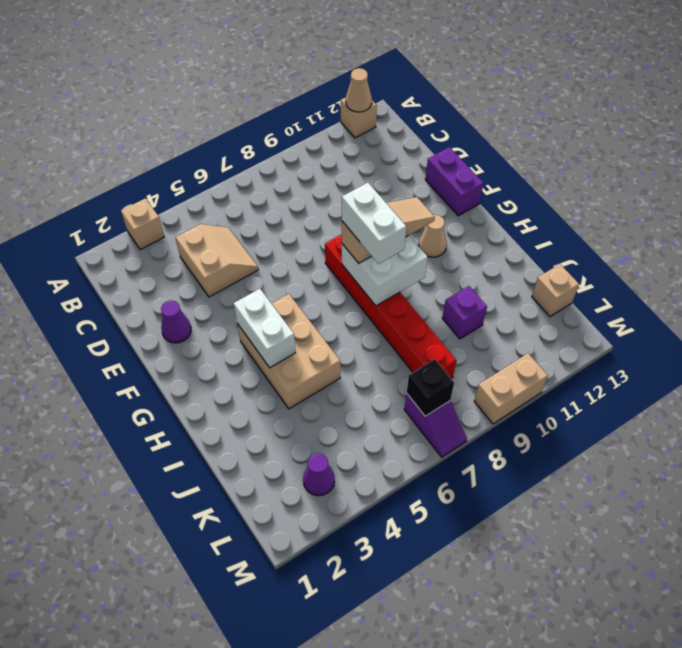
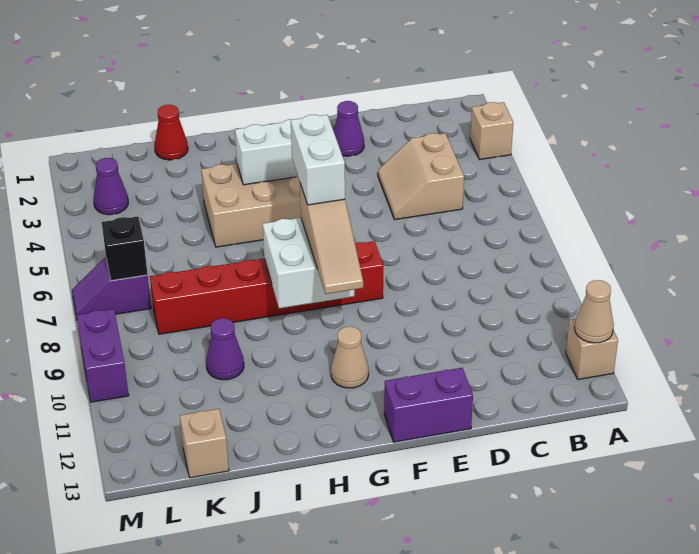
tan slope C4:D5 level 1 top 4 -> tan slope C4:D5 level 1 top C
white brick G8:H8 level 4 -> white brick G7:G8 level 4
none -> red cone J1 level 1
purple brick J10 level 1 -> purple cone J10 level 1
tan brick M9:M10 level 1 -> purple brick M9:M10 level 1

